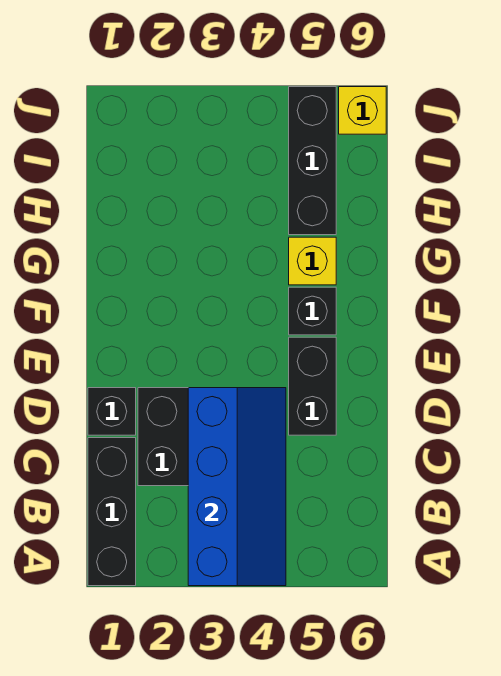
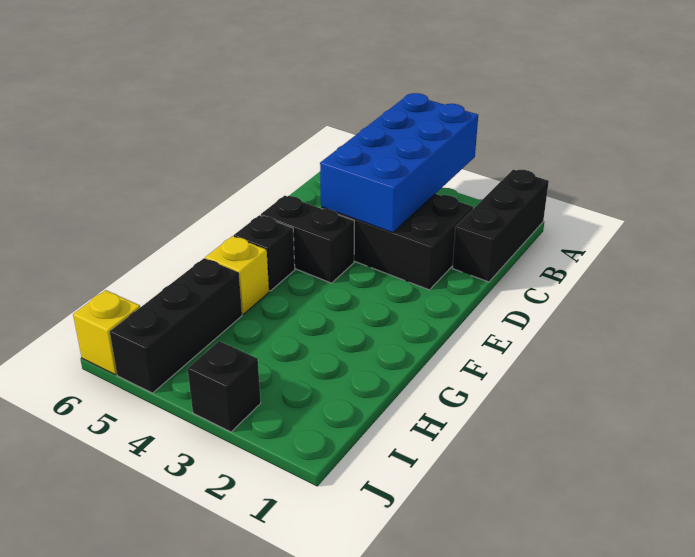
blue slope A3:D4 level 2 top 3 -> blue brick A3:D4 level 2
black brick D1 level 1 -> black brick J3 level 1
black brick D5:E5 level 1 -> black brick E4:E5 level 1

